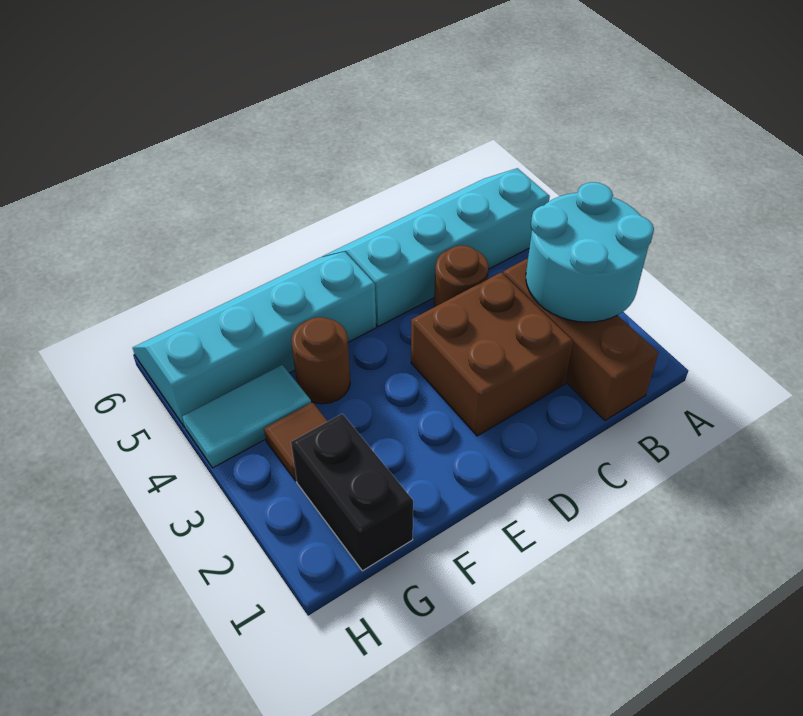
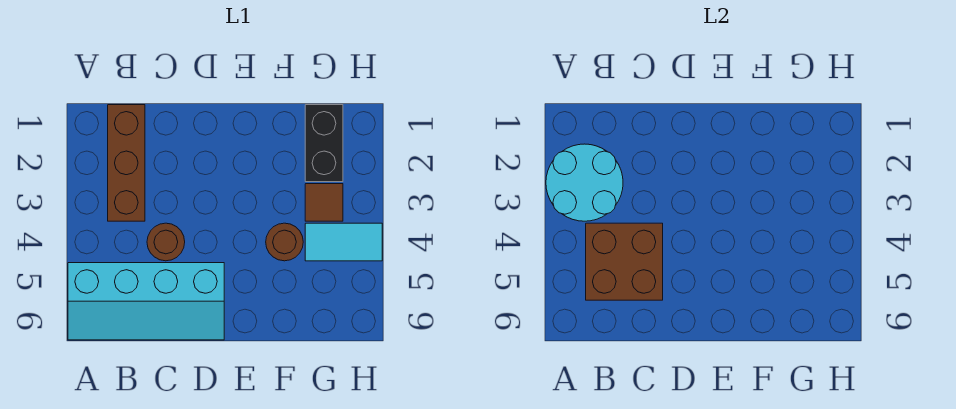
brown brick C2:D3 level 1 -> brown brick B4:C5 level 2
cyan slope E5:H6 level 1 top 5 -> none

